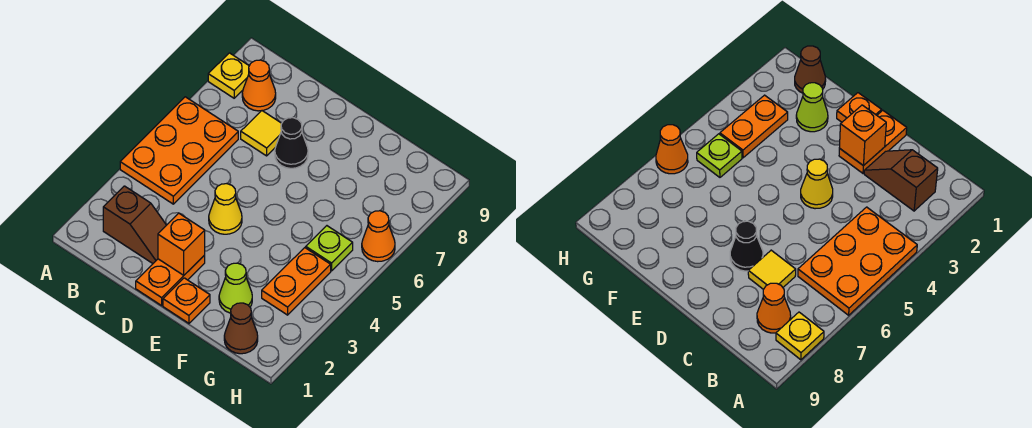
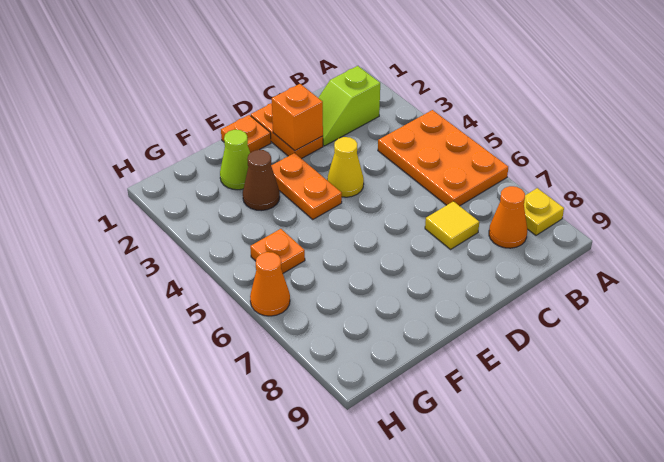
brown slope B2:C2 level 1 top B -> lime slope B2:C2 level 1 top B
black cone D7 level 1 -> none
brown cone G1 level 1 -> brown cone F3 level 1
orange plate G3:G4 level 1 -> orange plate E3:E4 level 1
lime plate G5 level 1 -> orange plate G5 level 1

